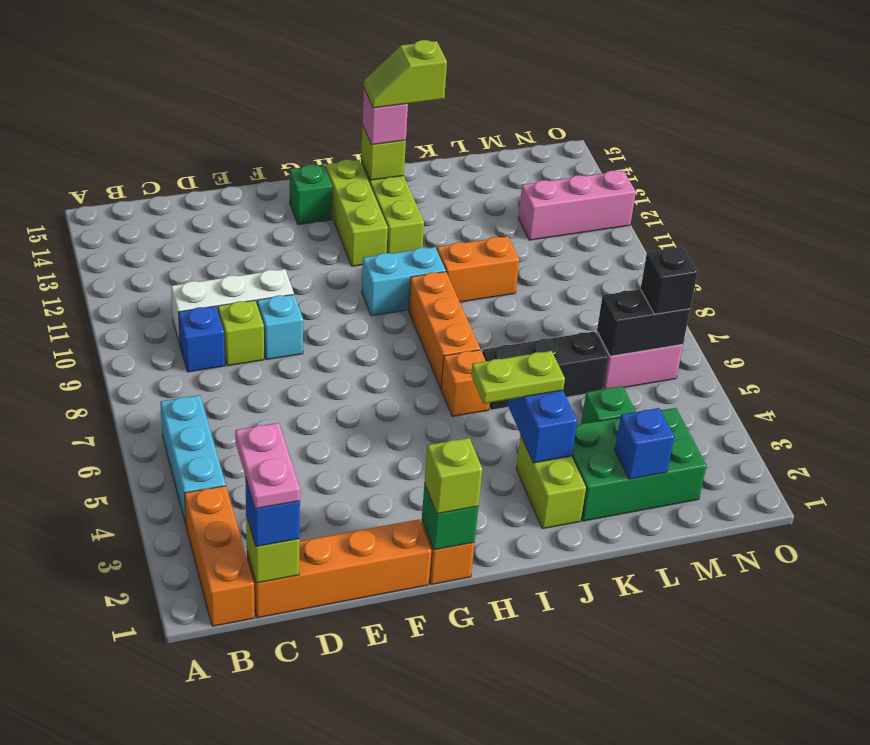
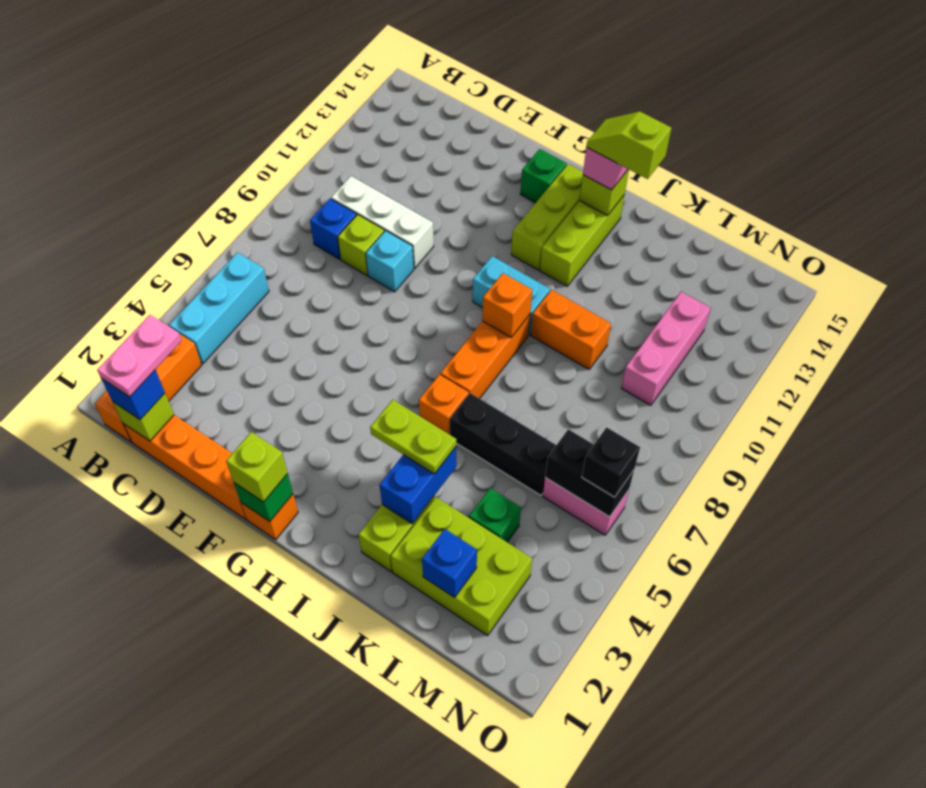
none -> orange brick I9 level 2
green brick K2:M3 level 1 -> lime brick K2:M3 level 1
pink brick M12:O12 level 1 -> pink brick M10:M12 level 1

